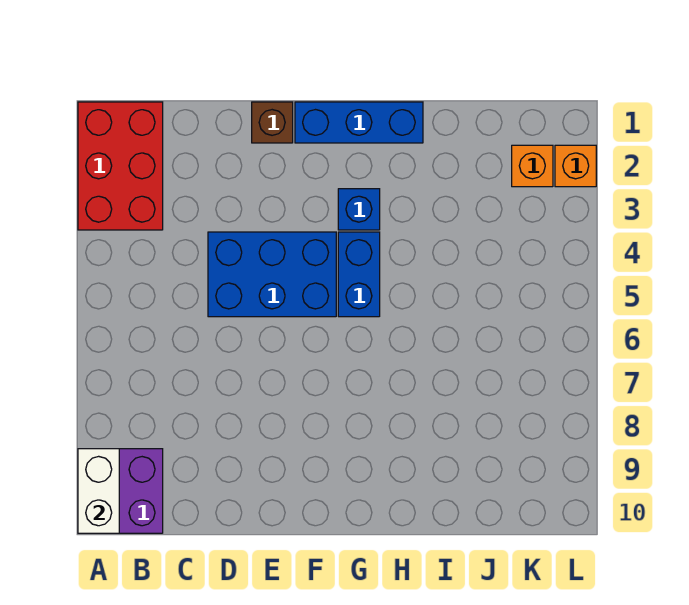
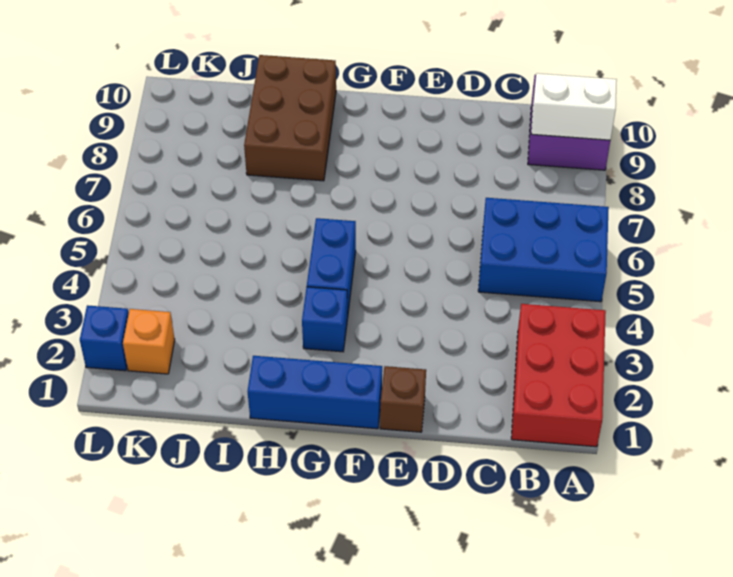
white brick A9:A10 level 2 -> white brick A9:B9 level 2
blue brick D4:F5 level 1 -> blue brick A5:C6 level 1
none -> brown brick H8:I10 level 1
orange brick L2 level 1 -> blue brick L2 level 1

